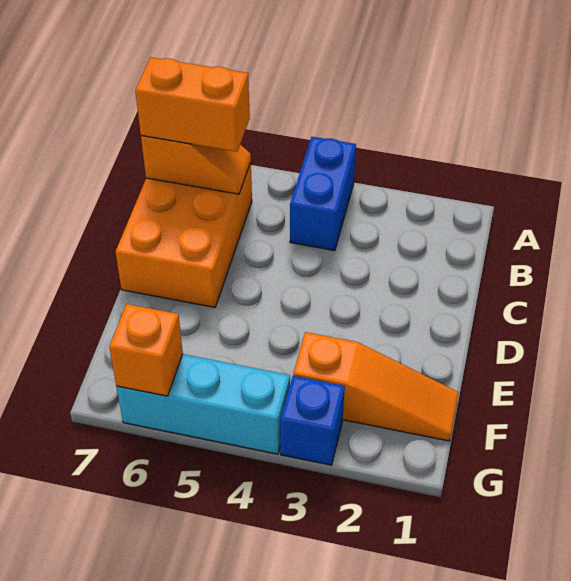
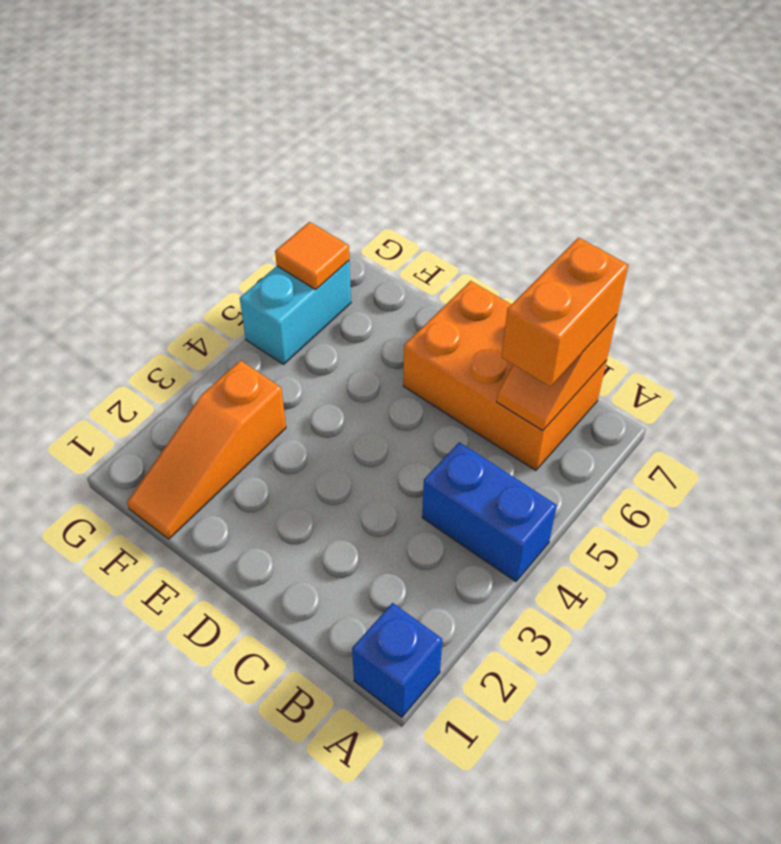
blue brick G3 level 1 -> blue brick A1 level 1
cyan brick G4:G6 level 1 -> cyan brick G5:G6 level 1
orange brick G6 level 2 -> orange tile G6 level 2

